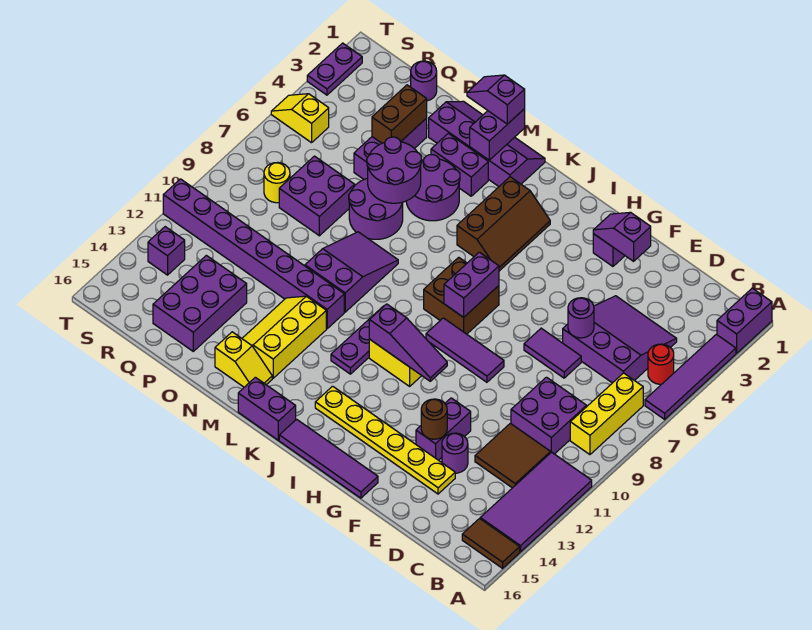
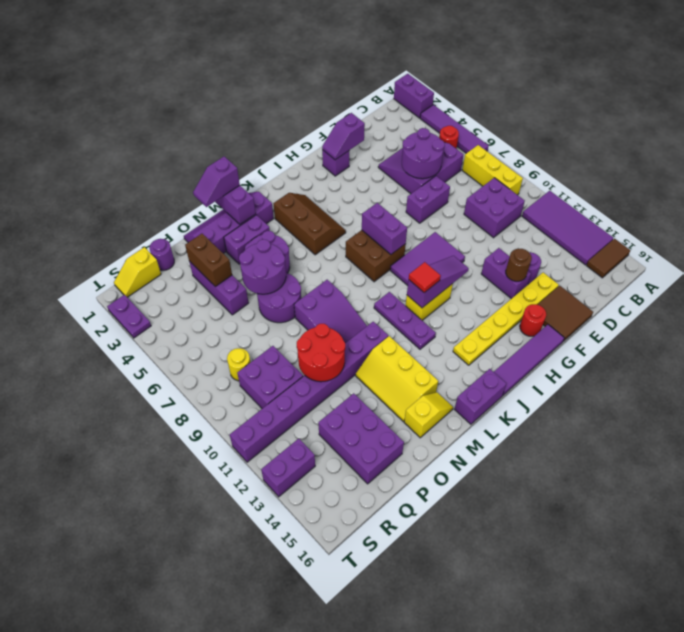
brown tile C11:D12 level 1 -> brown tile E15:F16 level 1
purple round brick E6 level 2 -> purple round brick D5:E6 level 2
purple tile E7:F7 level 1 -> purple brick E7:F7 level 1
purple tile G9:I9 level 1 -> purple tile G9:I10 level 1
none -> red round brick G15 level 1
none -> red tile J11 level 3
purple slope M8:N10 level 1 top 10 -> purple slope M8:N10 level 1 top 8
none -> red round brick O10:P11 level 2
purple brick P7:Q8 level 1 -> purple brick Q9:R10 level 1
yellow slope S5:T5 level 1 top S -> yellow slope R1:S1 level 1 top R
purple brick S13 level 1 -> purple brick S13:T13 level 1

